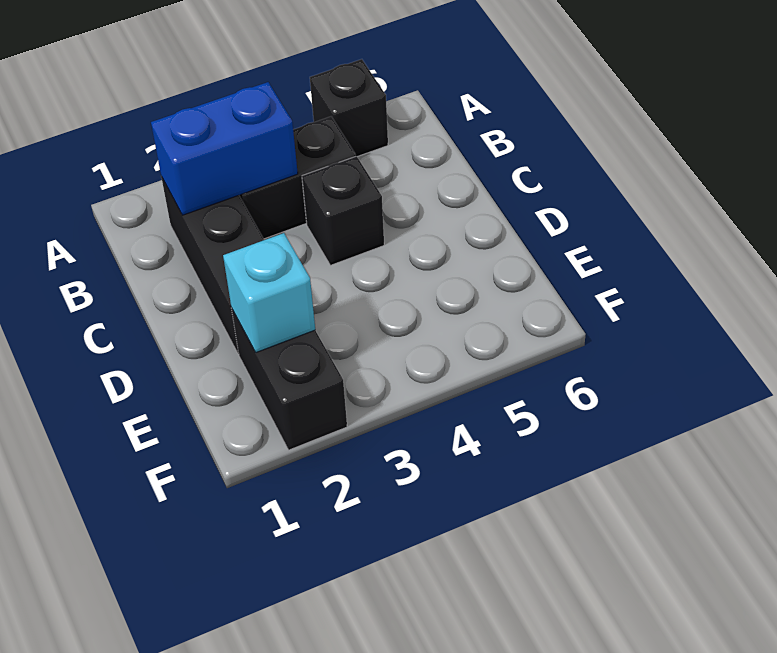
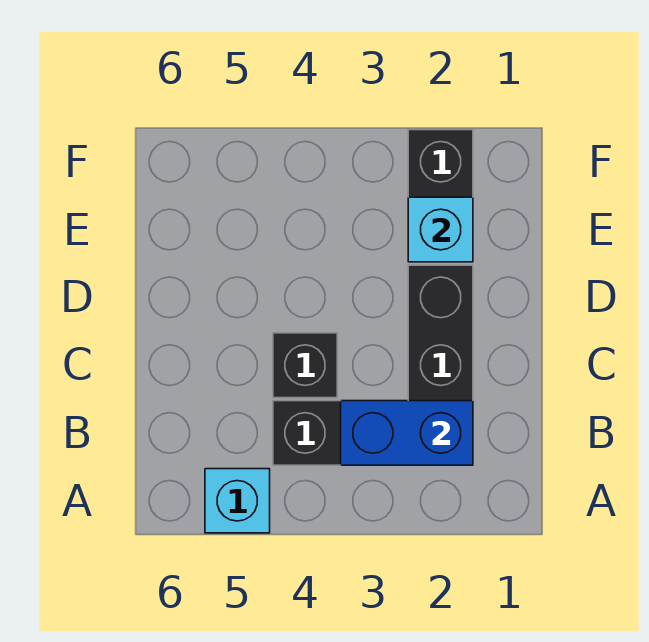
black brick A5 level 1 -> cyan brick A5 level 1

